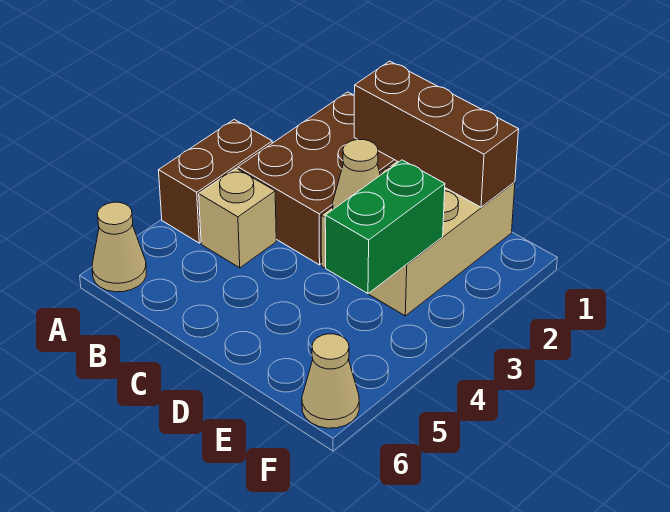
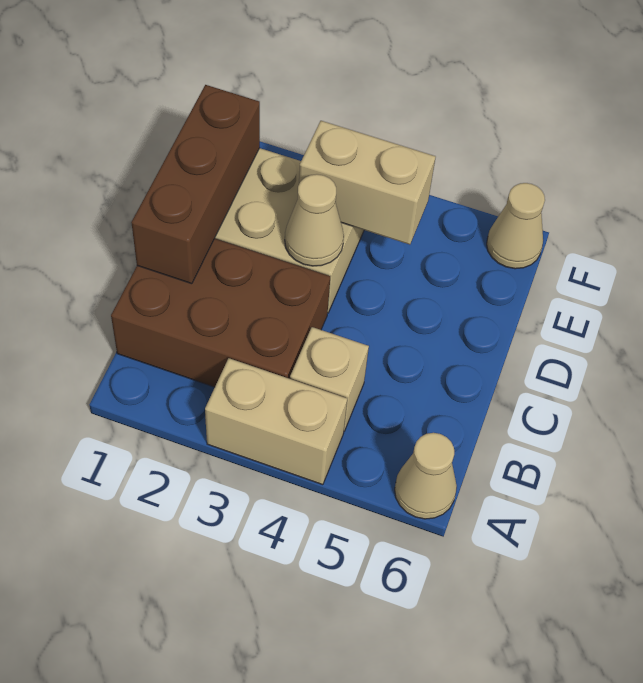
brown brick A3:A4 level 1 -> tan brick A3:A4 level 1
green brick E3:E4 level 2 -> tan brick E3:E4 level 2

